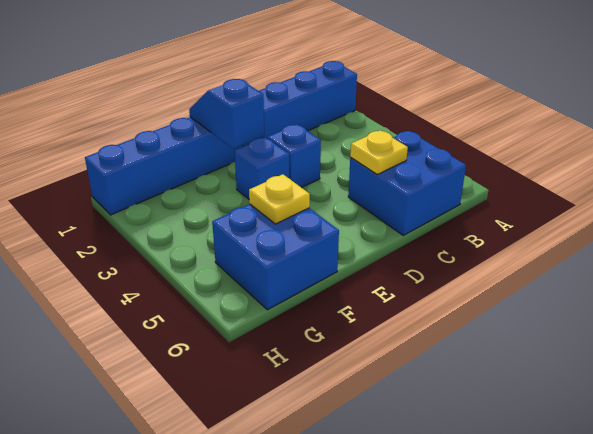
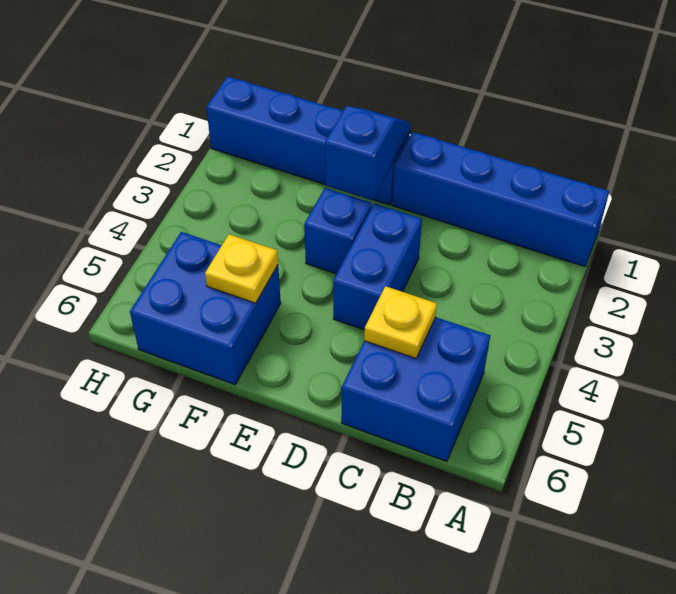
blue brick D3 level 1 -> blue brick D3:D4 level 1

